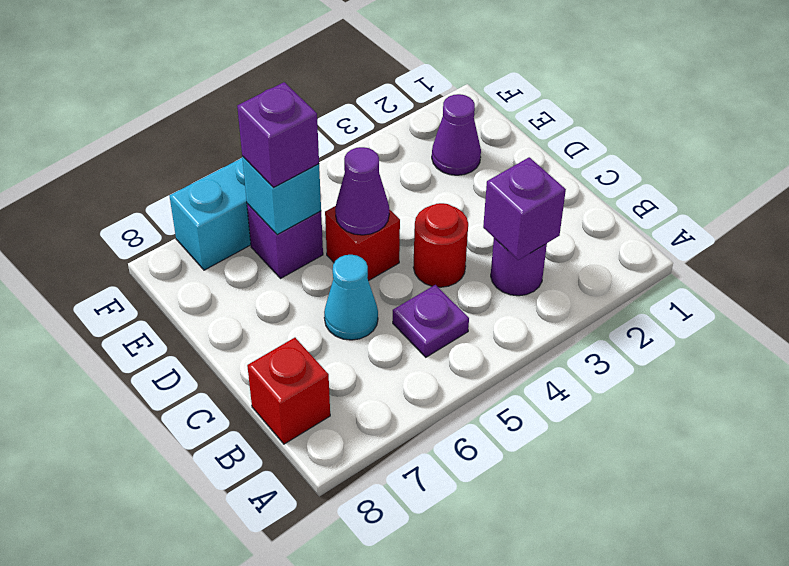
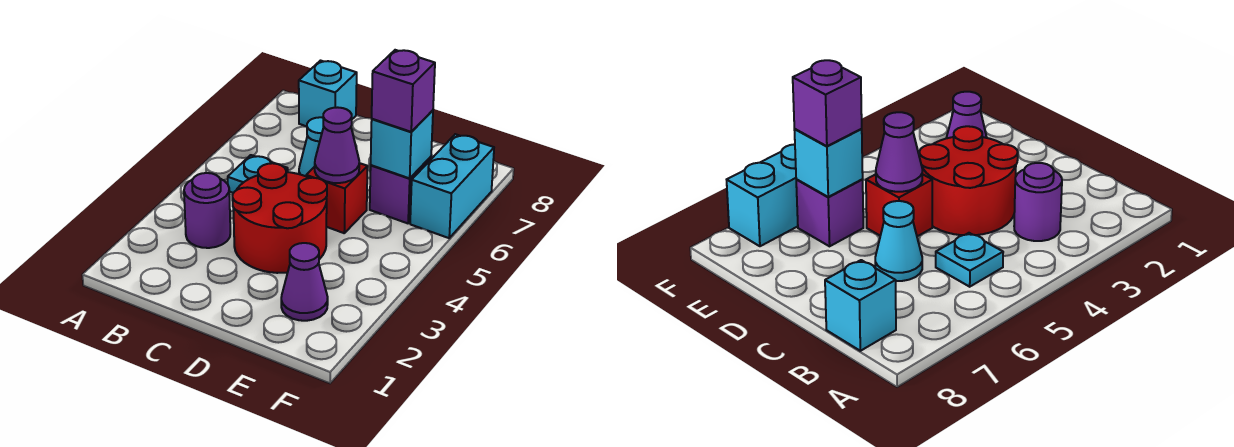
purple brick B3 level 2 -> none
purple plate B5 level 1 -> cyan plate B5 level 1
red brick B8 level 1 -> cyan brick B8 level 1
red round brick C4 level 1 -> red round brick C3:D4 level 1

